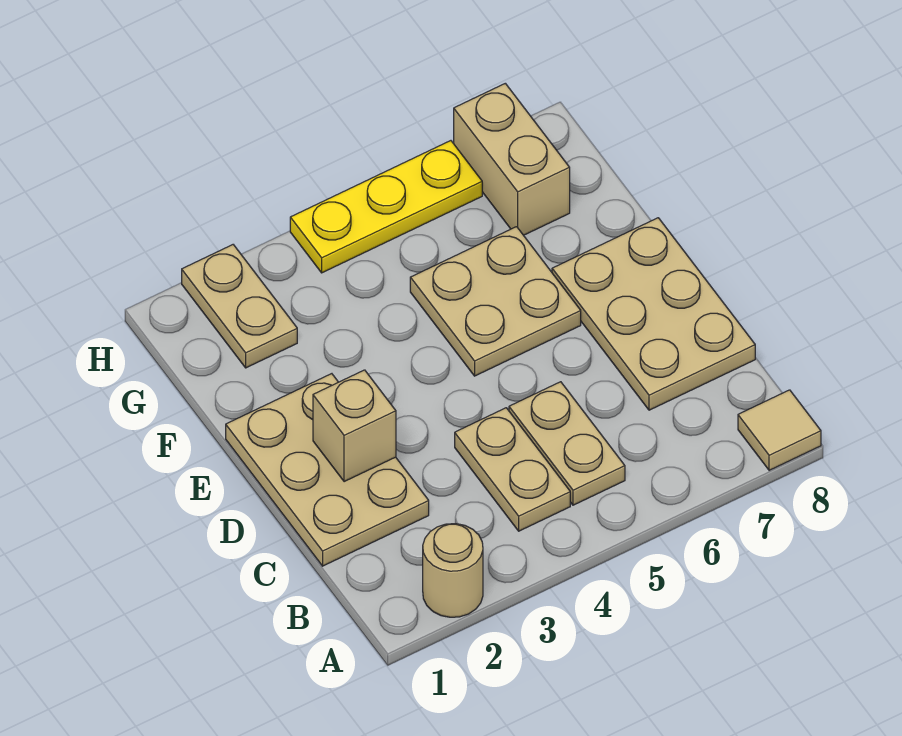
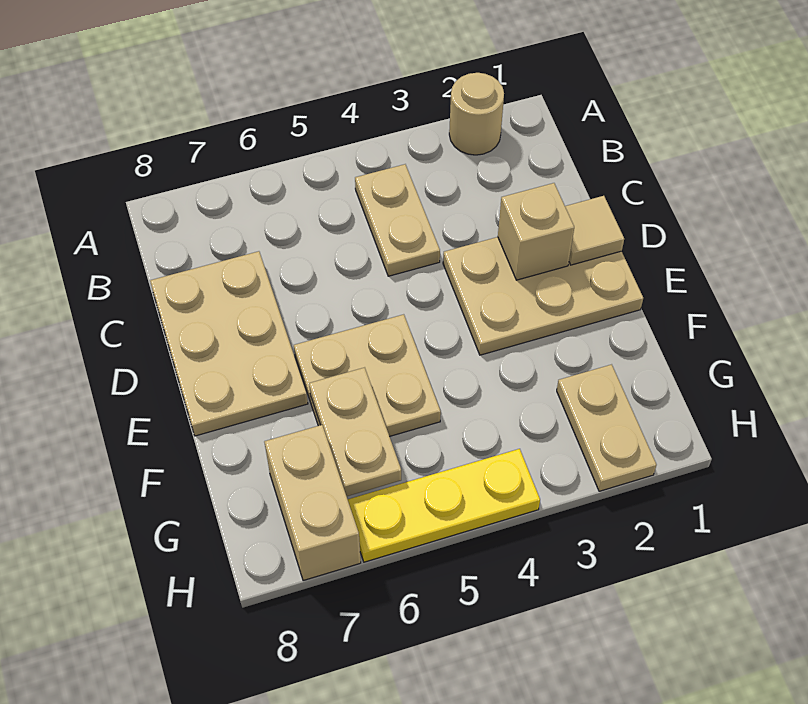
tan tile A8 level 1 -> tan tile D1 level 2
tan plate B5:C5 level 1 -> tan plate F6:G6 level 2
tan plate C1:E2 level 1 -> tan plate D1:E3 level 1

